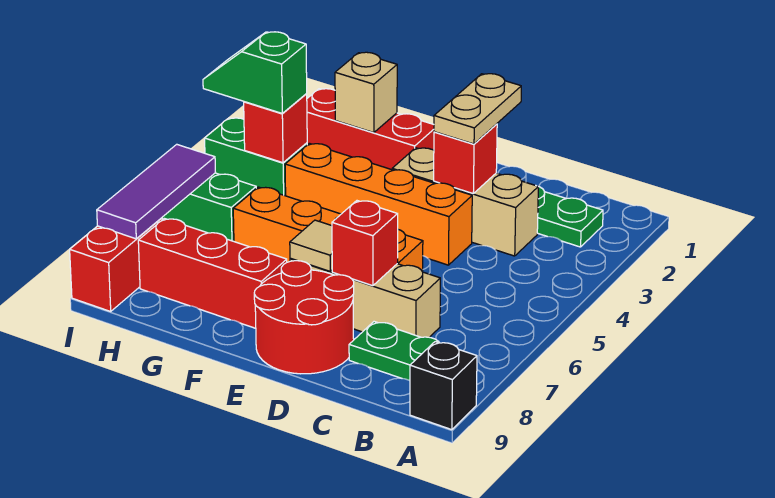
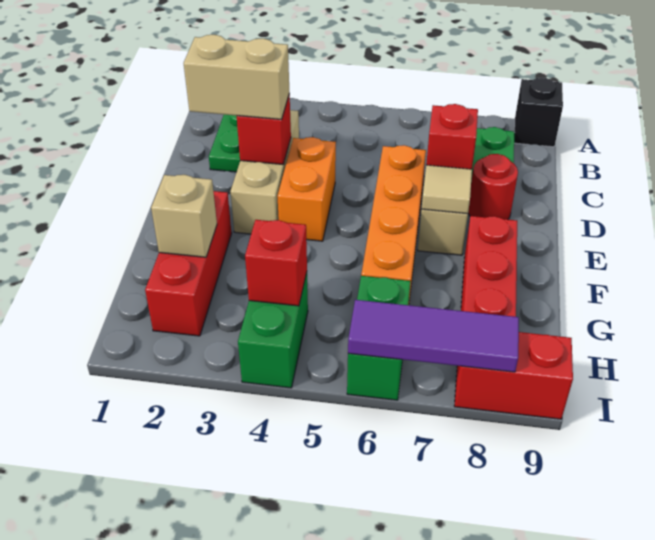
tan plate D2:D3 level 3 -> tan brick D2:D3 level 3
orange brick D4:G4 level 1 -> orange brick D4:E4 level 1
red round brick D8:E9 level 1 -> red round brick D8 level 1
green slope H4:I4 level 3 top H -> none

